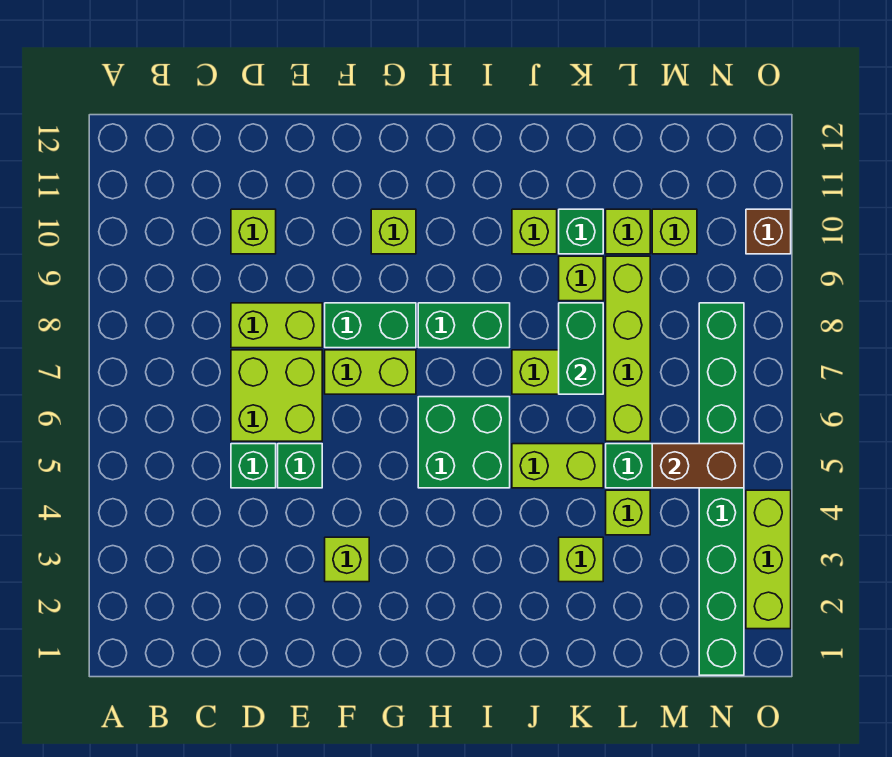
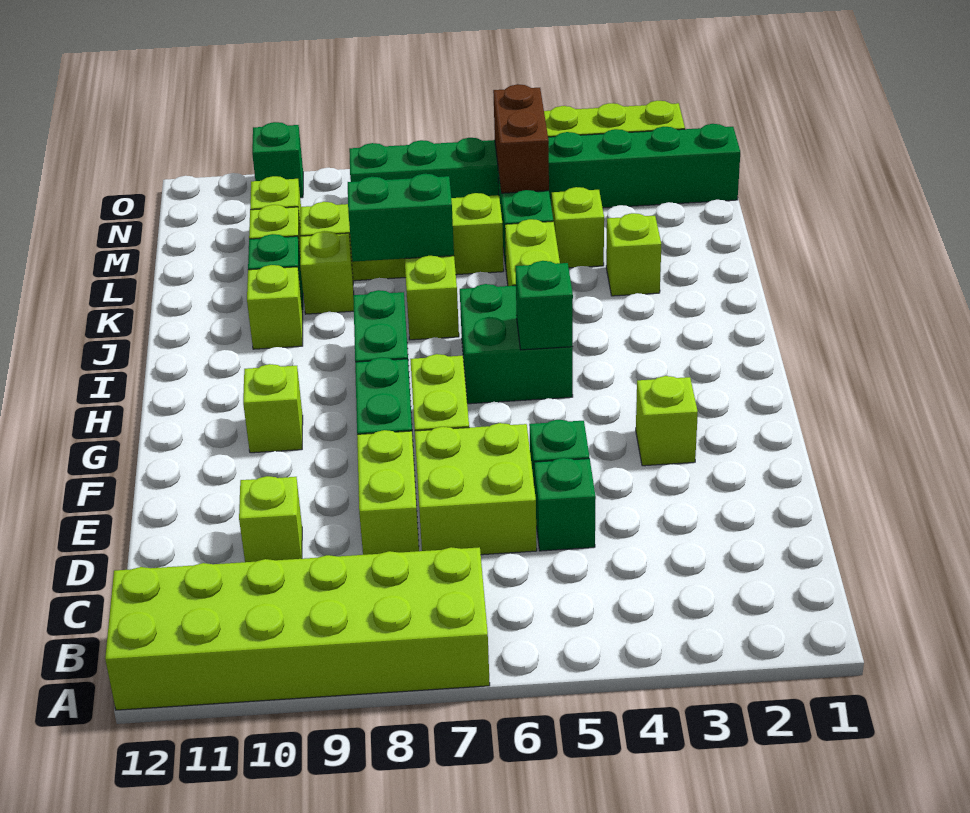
none -> lime brick A7:B12 level 1
none -> green brick H5 level 2
brown brick O10 level 1 -> green brick O10 level 1

